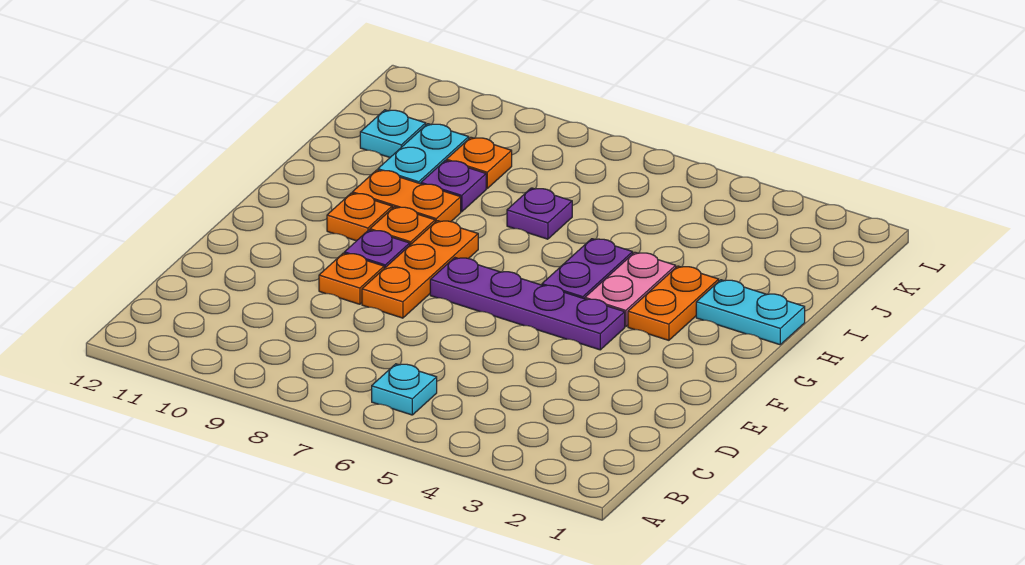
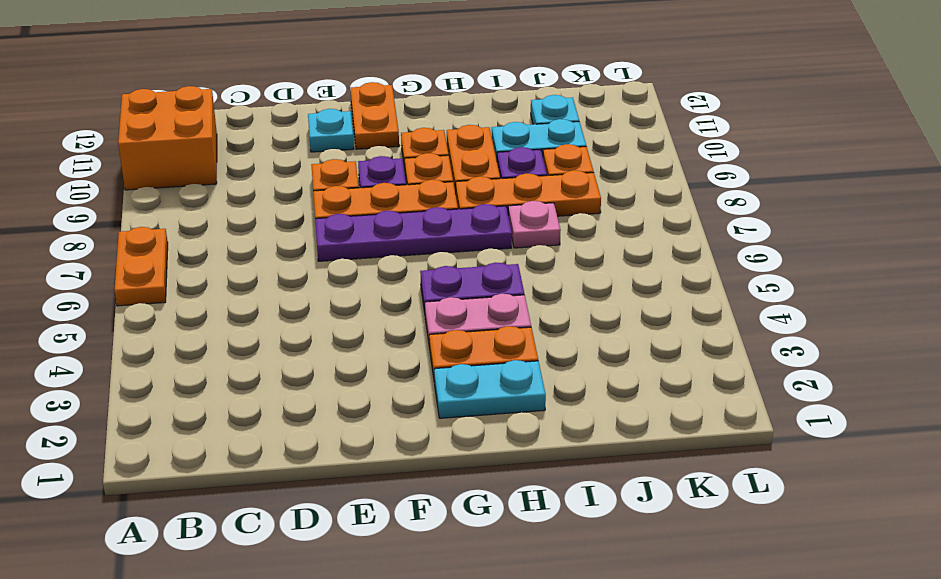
none -> orange plate A6:A7 level 1
none -> orange brick A10:B11 level 1
cyan plate B6 level 1 -> cyan plate E11 level 1
purple plate F4:F7 level 1 -> purple plate E7:H7 level 1
none -> orange plate F11:F12 level 1
cyan plate H1:H2 level 1 -> cyan plate G2:H2 level 1
none -> orange plate H8:J8 level 1
purple plate I7 level 1 -> pink plate I7 level 1

